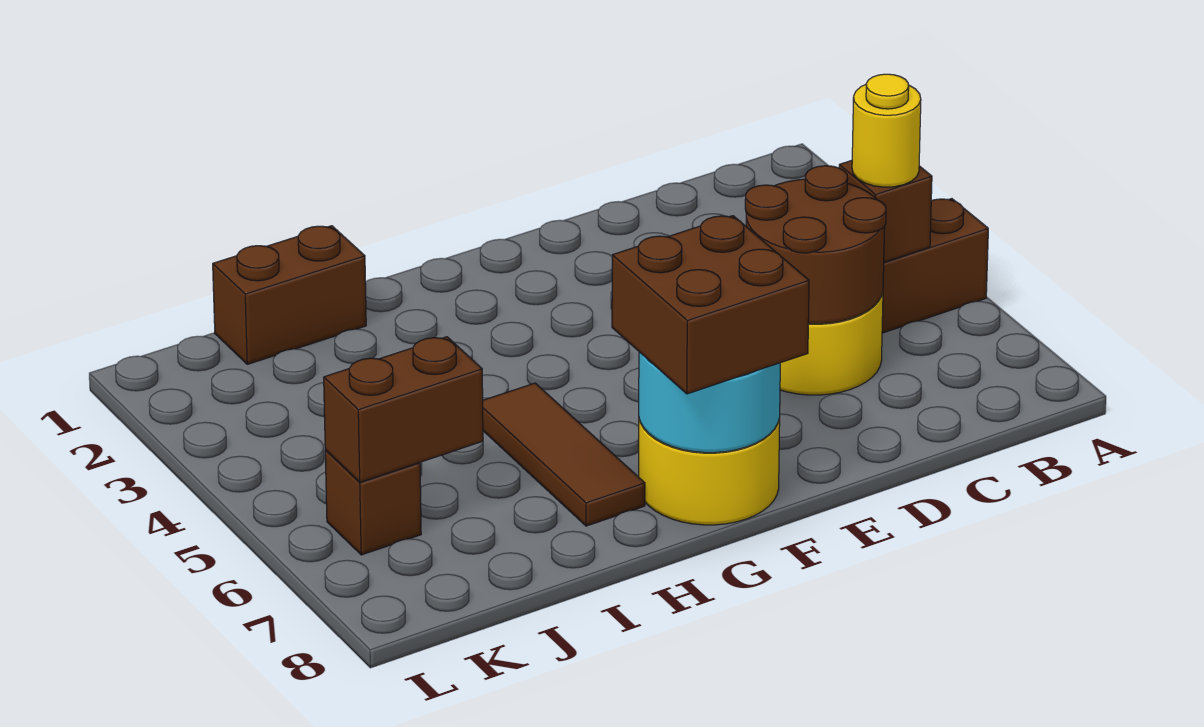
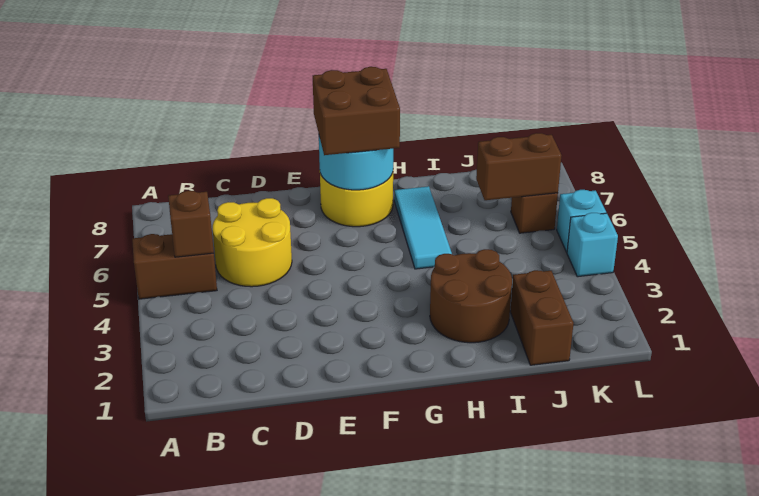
yellow round brick B5 level 3 -> none
brown round brick C5:D6 level 2 -> brown round brick H2:I3 level 1
brown tile H5:H7 level 1 -> cyan tile H5:H7 level 1
brown brick I1:J1 level 1 -> brown brick J1:J2 level 1
none -> cyan brick L4 level 1
none -> cyan brick L5 level 1

